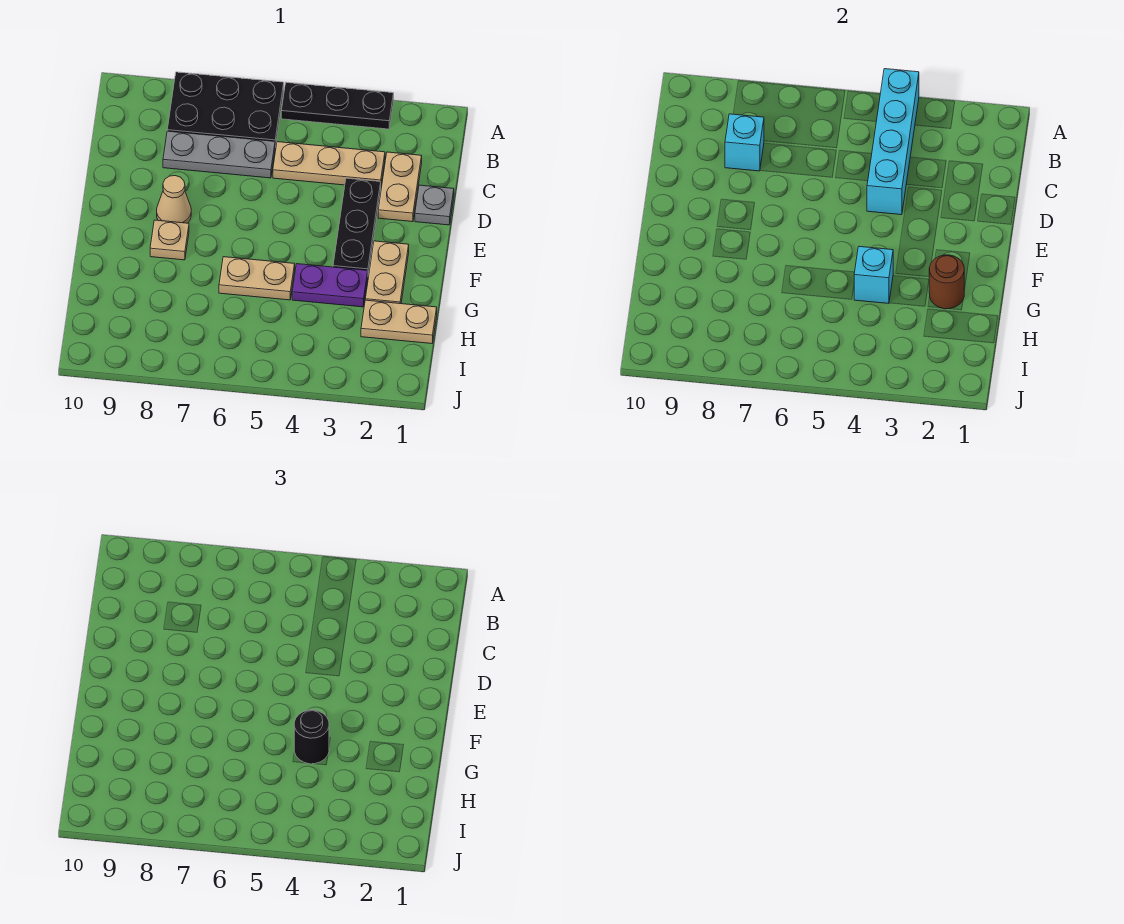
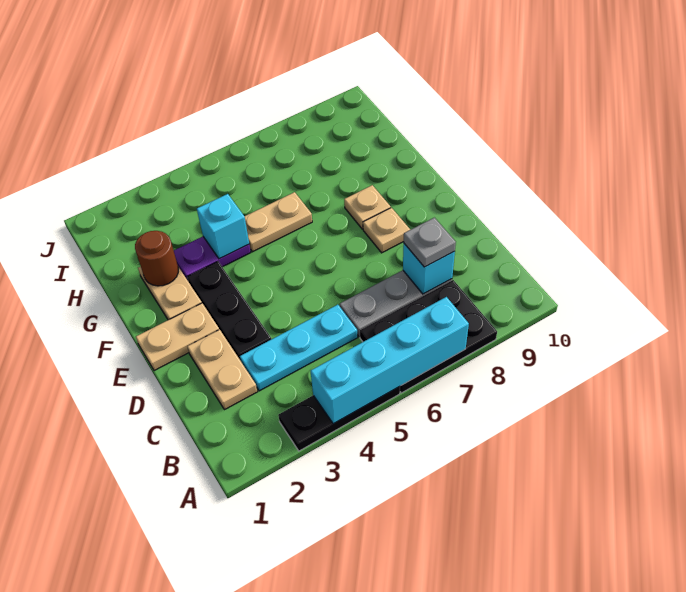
cyan brick A4:D4 level 2 -> cyan brick A4:A7 level 2
tan plate C3:C5 level 1 -> cyan plate C3:C5 level 1
grey plate D1 level 1 -> grey plate C8 level 3
tan cone E8 level 1 -> tan plate E8 level 1
black round brick G4 level 3 -> none
tan plate H1:H2 level 1 -> tan plate E1:E2 level 1

